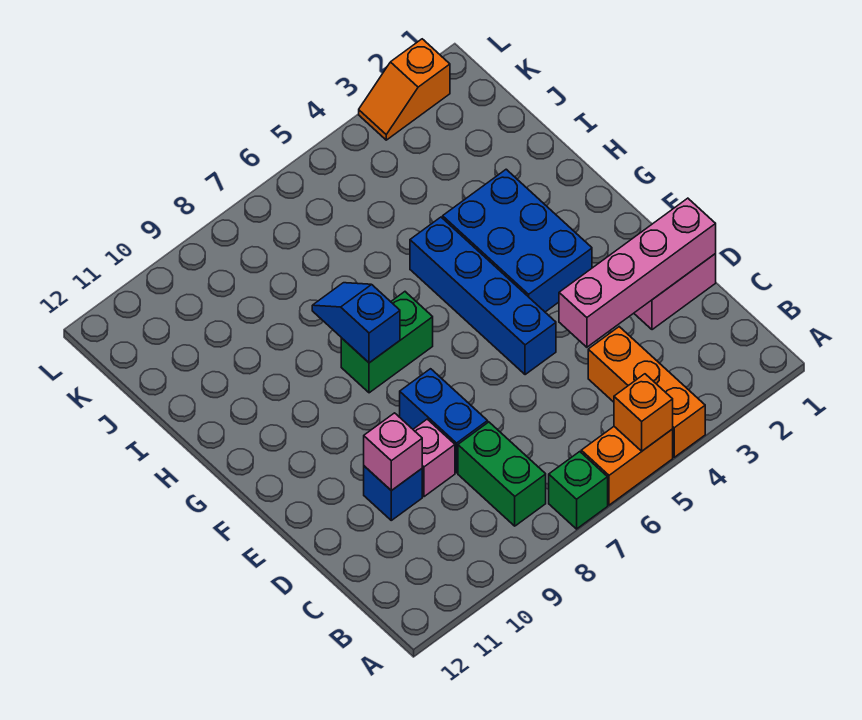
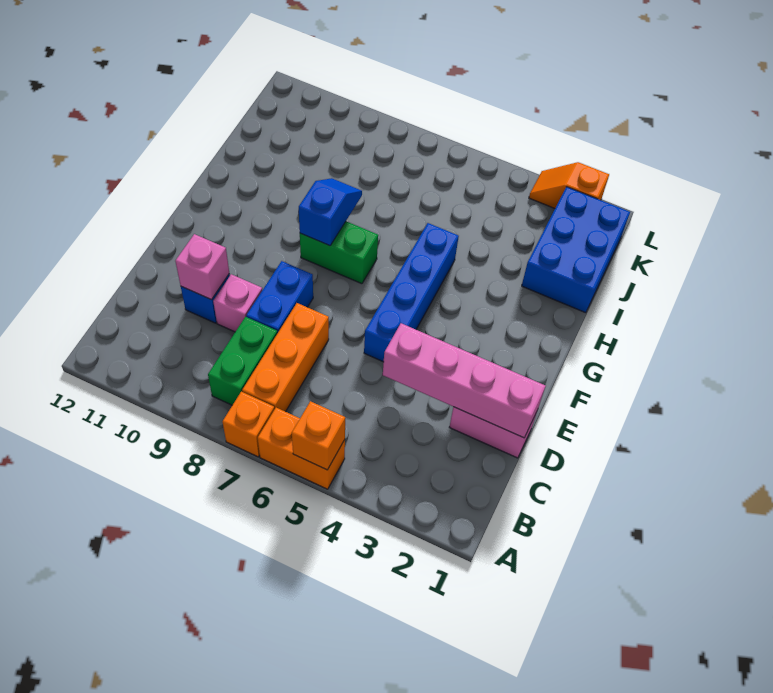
orange brick A4:C4 level 1 -> orange brick B7:D7 level 1
green brick A7 level 1 -> orange brick A7 level 1
blue brick F3:H4 level 1 -> blue brick I1:K2 level 1

